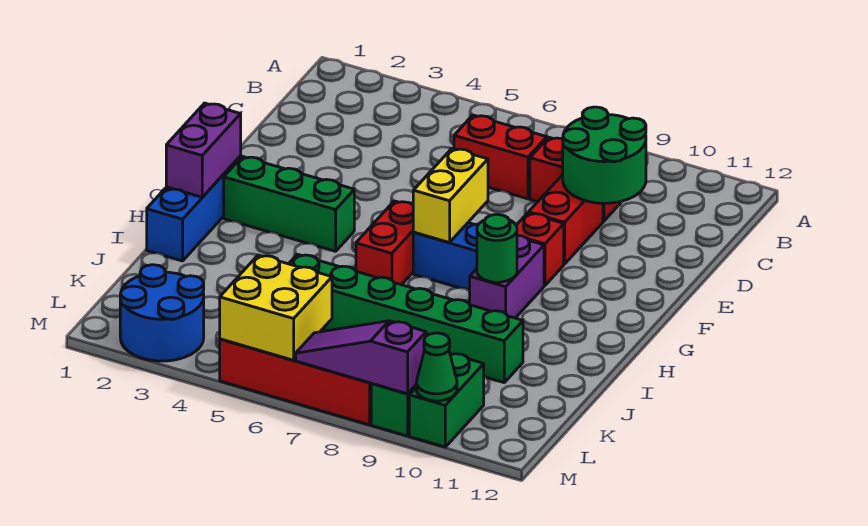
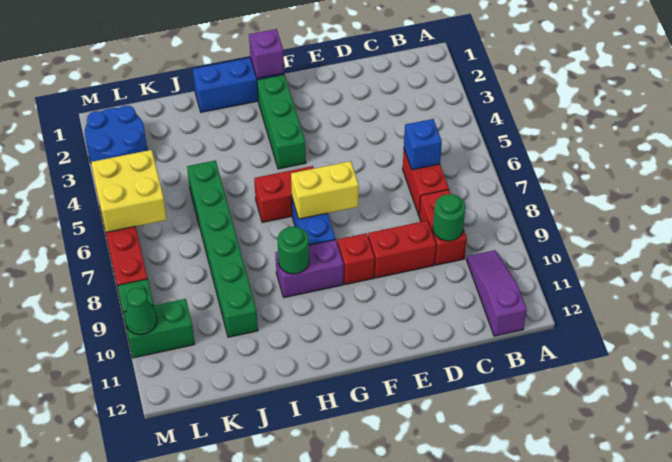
none -> blue brick C6 level 2
green round brick C9:D10 level 2 -> green round brick C9 level 2
purple brick G1:H1 level 2 -> purple brick G1 level 2
purple slope M7:M9 level 2 top 9 -> purple slope B10:B12 level 1 top 12

